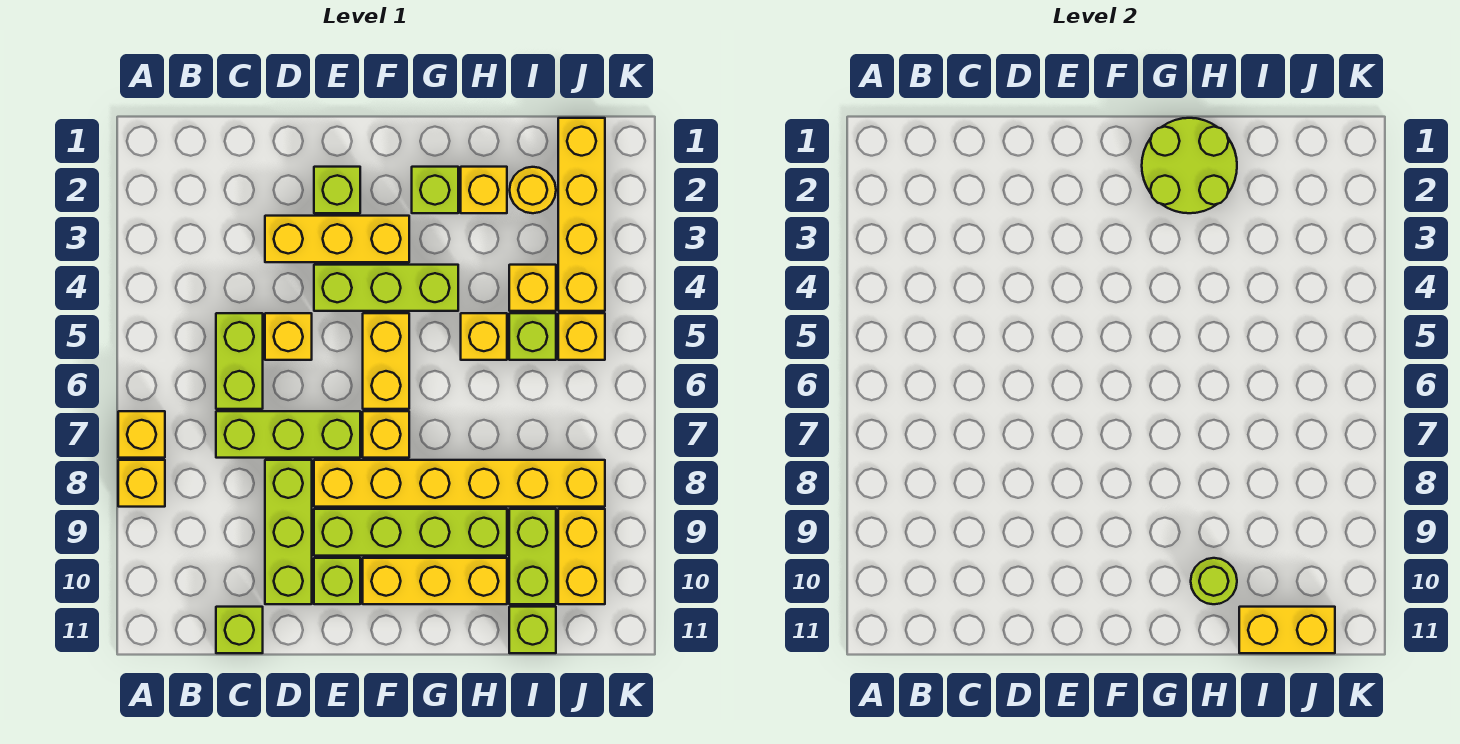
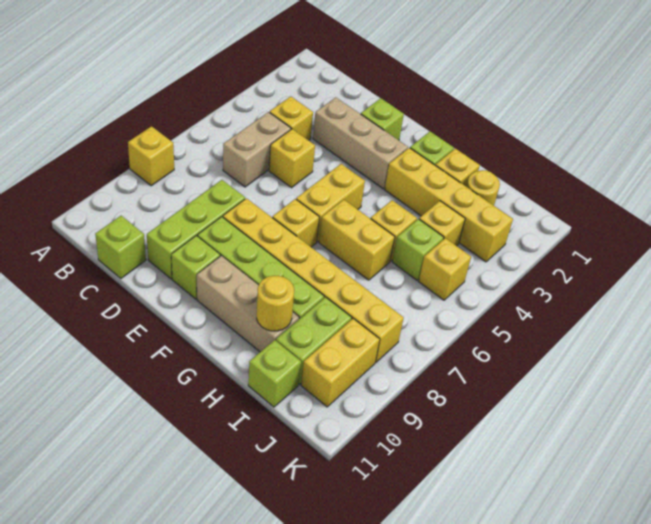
yellow brick A7 level 1 -> yellow brick C4 level 1
lime brick C5:C6 level 1 -> tan brick C5:C6 level 1
lime brick C7:E7 level 1 -> none
yellow brick D3:F3 level 1 -> tan brick D3:F3 level 1
lime brick E4:G4 level 1 -> none
yellow brick F10:H10 level 1 -> tan brick F10:H10 level 1
lime round brick G1:H2 level 2 -> none
lime round brick H10 level 2 -> yellow round brick H10 level 2
yellow brick I11:J11 level 2 -> yellow brick G6:H6 level 1
yellow brick J1:J4 level 1 -> yellow brick G3:J3 level 1

